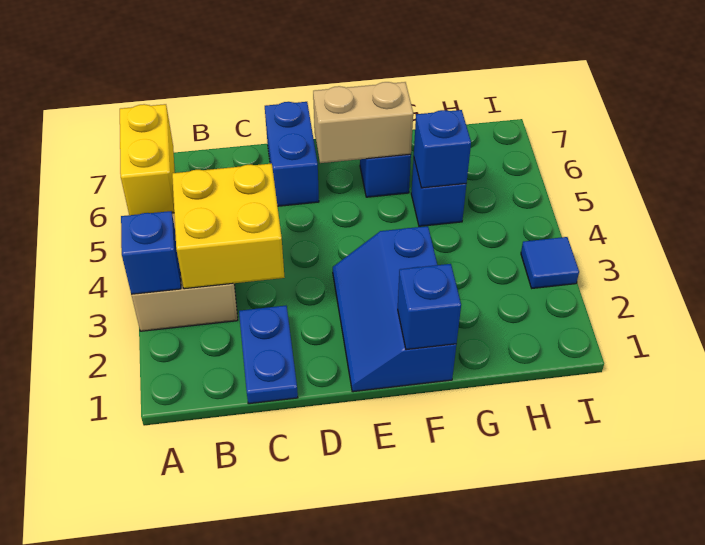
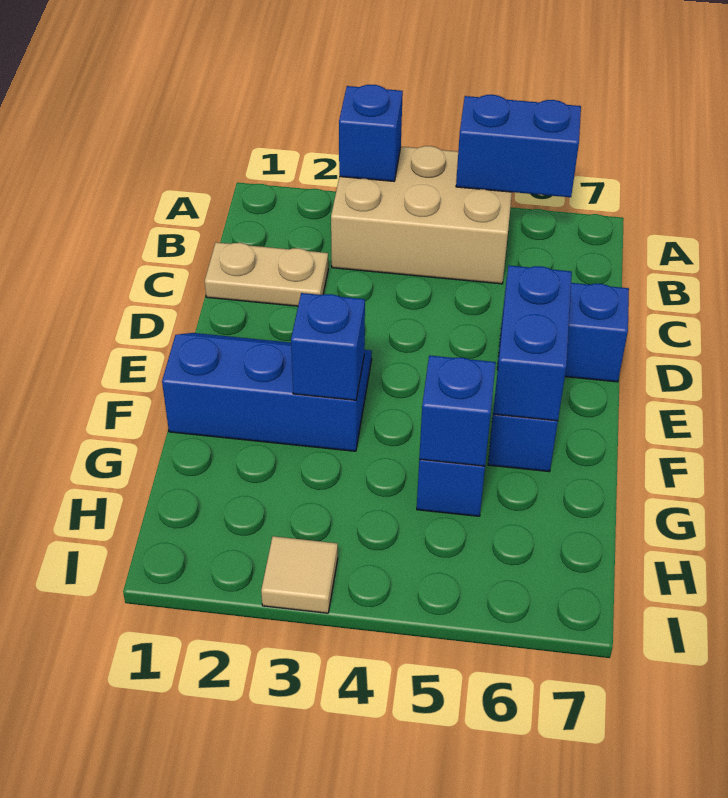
yellow brick A5:A6 level 2 -> blue brick A5:A6 level 2
yellow brick B3:C4 level 2 -> none
blue plate C1:C2 level 1 -> tan plate C1:C2 level 1
tan brick E6:F6 level 2 -> blue brick E6:F6 level 2
blue brick F1 level 2 -> blue brick F3 level 2
blue tile I3 level 1 -> tan tile I3 level 1

